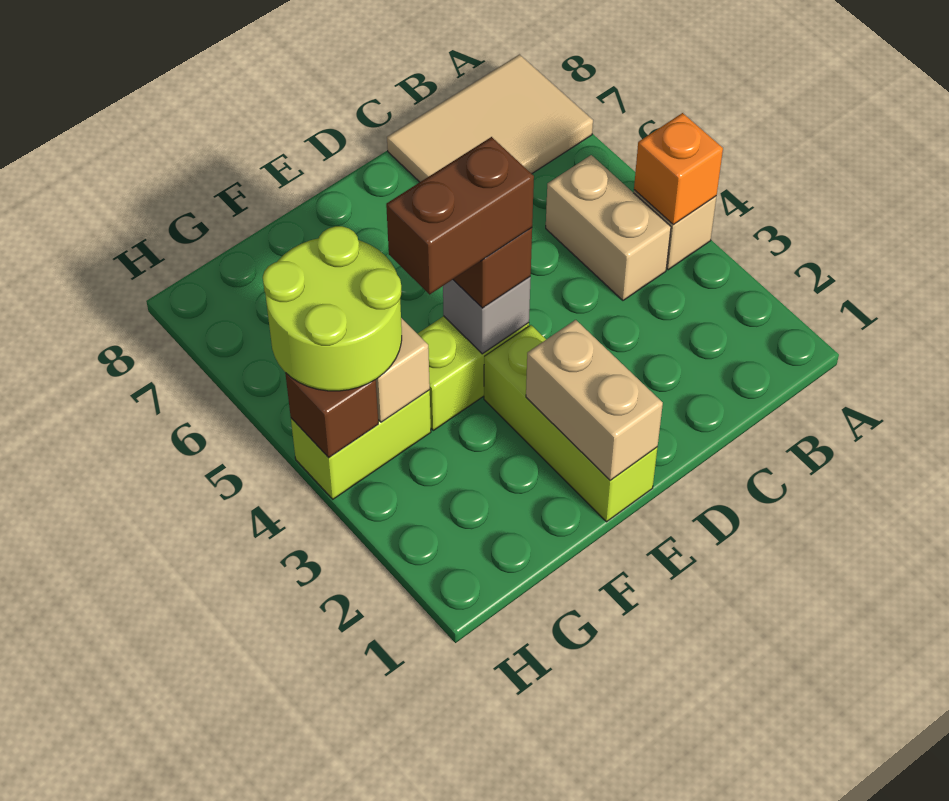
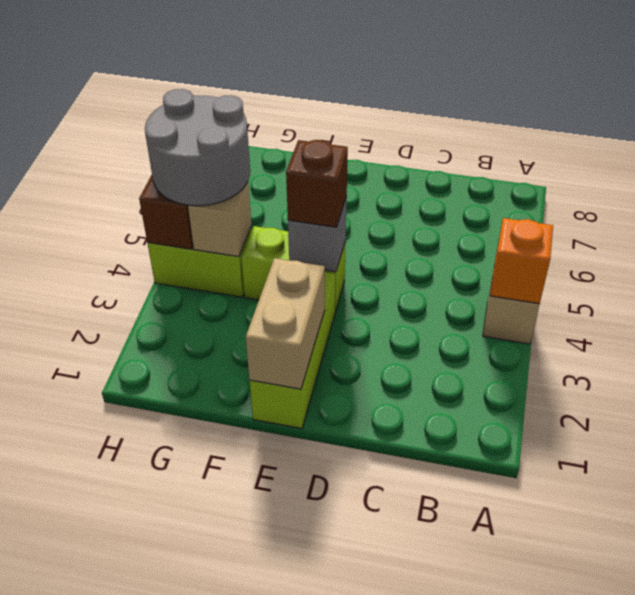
tan tile A7:C8 level 1 -> none
tan brick B4:B5 level 1 -> none
brown brick E4:F4 level 4 -> none
lime round brick G4:H5 level 3 -> grey round brick G4:H5 level 3

